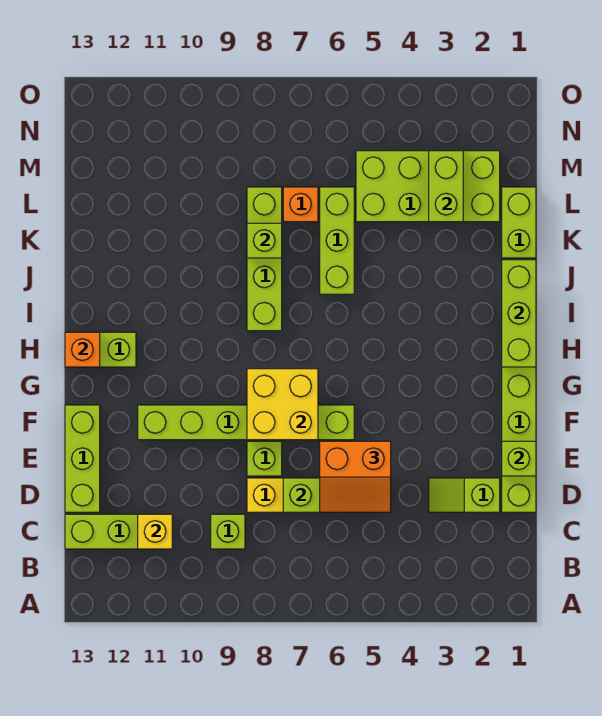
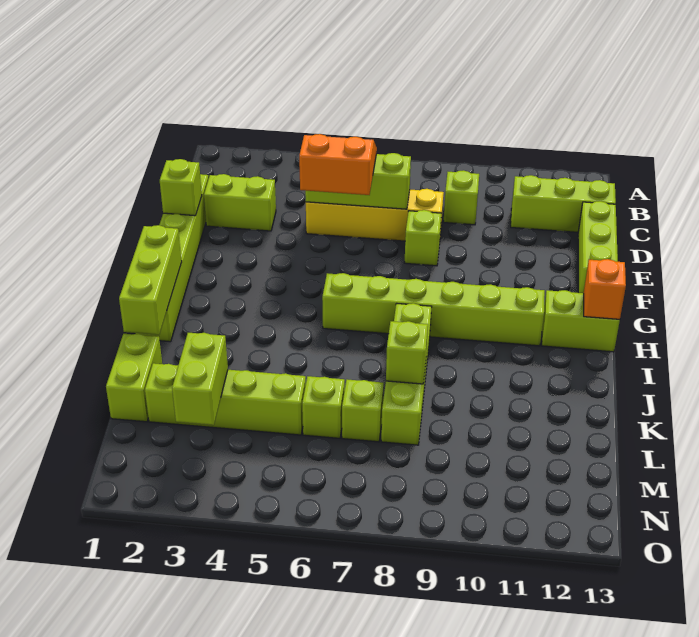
yellow brick C11 level 2 -> none
lime slope D2:D3 level 1 top 2 -> lime brick D2:D3 level 1
lime brick F6:F11 level 1 -> lime brick H6:H11 level 1
yellow brick F7:G8 level 2 -> none
lime brick J6:L6 level 1 -> lime brick L6 level 1
lime brick L2:M5 level 1 -> lime brick L2:L5 level 1
orange brick L7 level 1 -> lime brick L7 level 1

